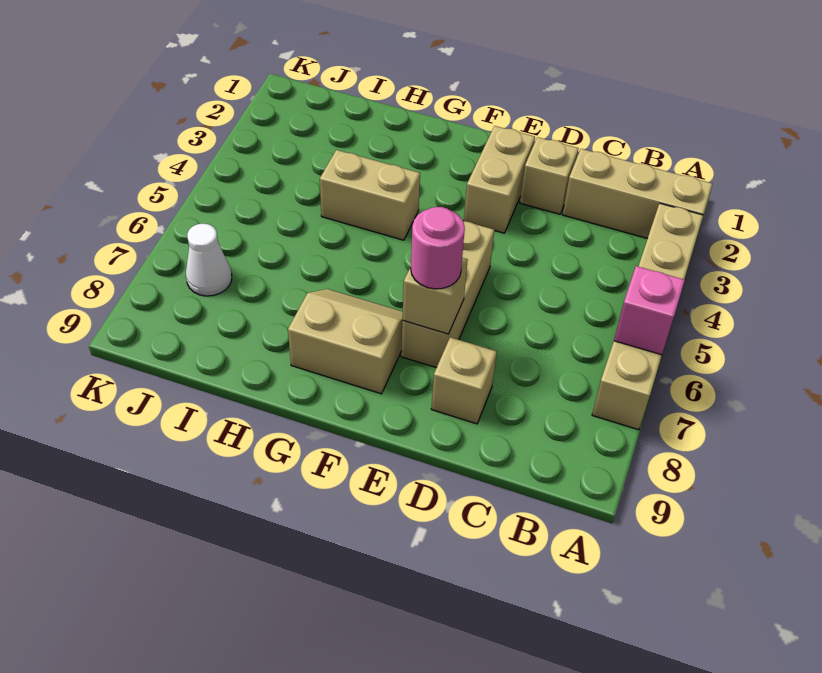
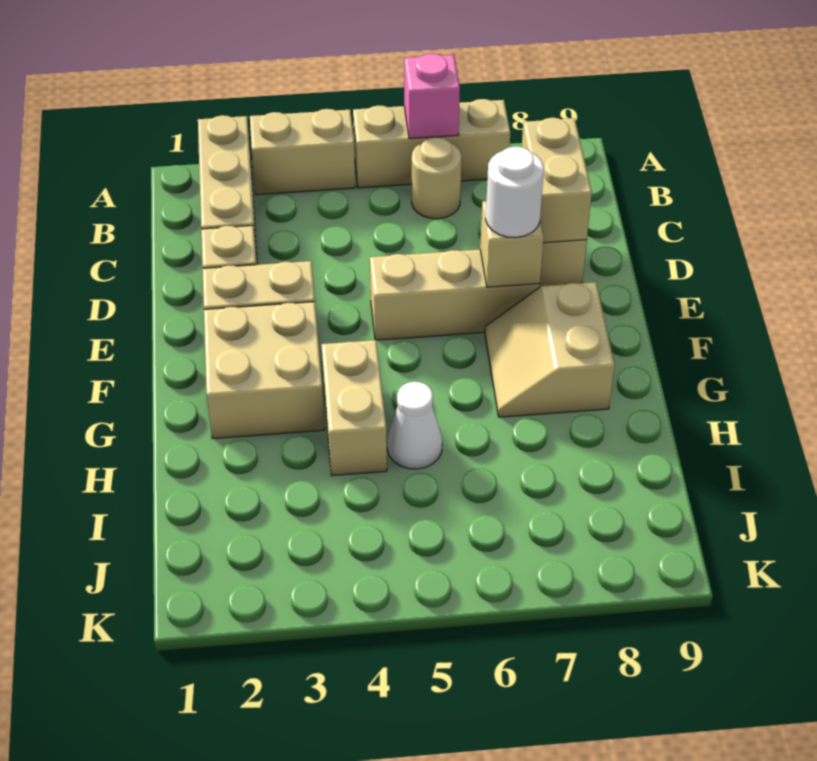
none -> tan round brick B6 level 1
none -> tan brick C8:D8 level 2
pink round brick E7 level 3 -> white round brick E7 level 3
none -> tan brick F2:G3 level 1
white cone J7 level 1 -> white cone H5 level 1

